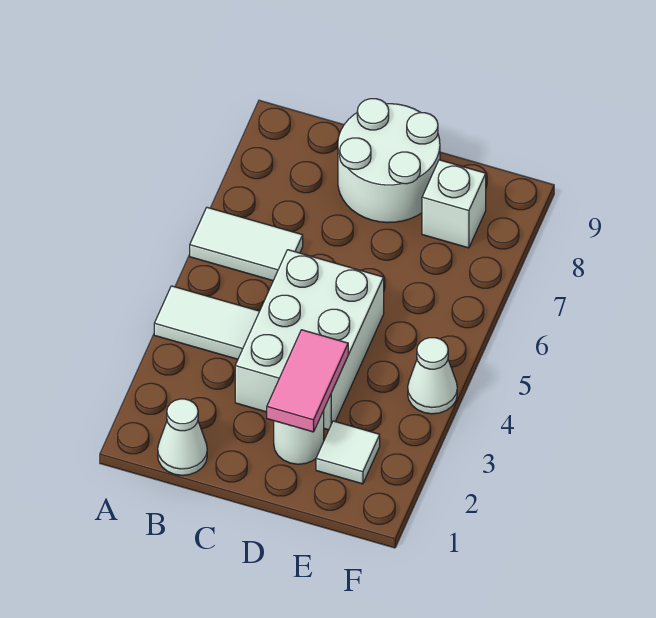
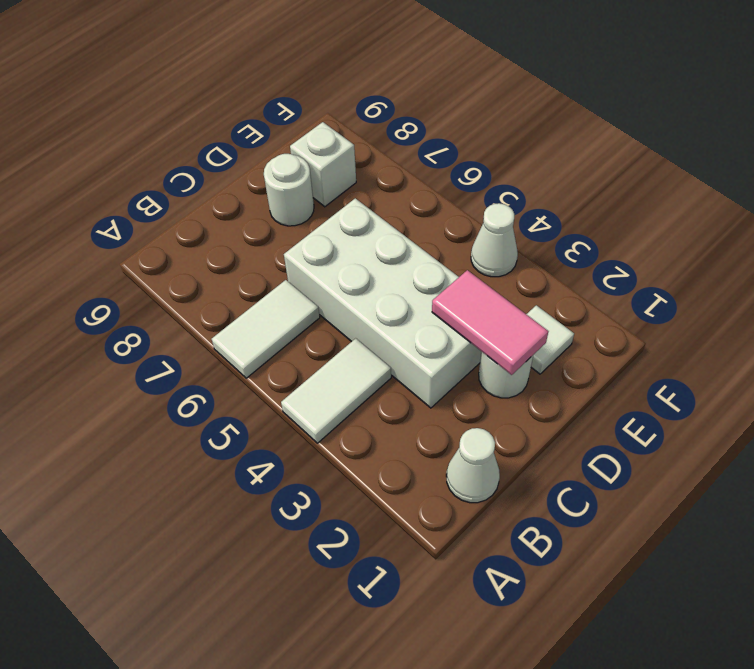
white brick C3:D5 level 1 -> white brick C3:D6 level 1
white round brick C8:D9 level 1 -> white round brick D8 level 1

